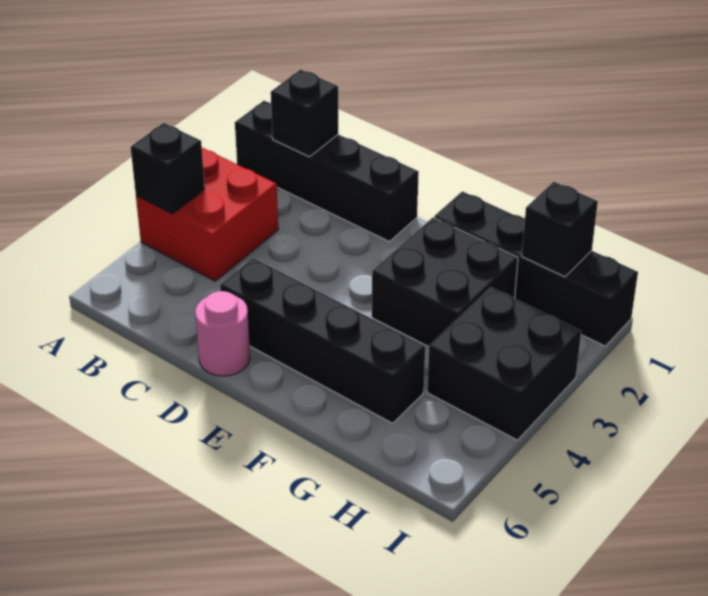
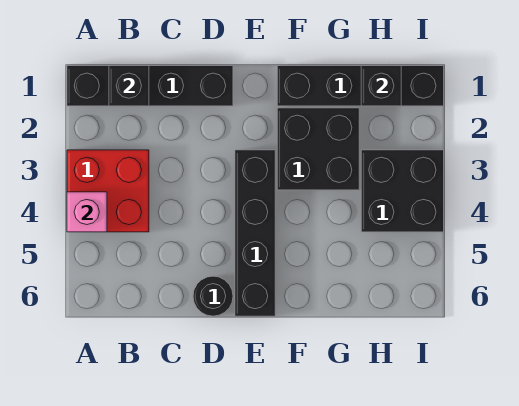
black brick A4 level 2 -> pink brick A4 level 2
black brick D5:G5 level 1 -> black brick E3:E6 level 1
pink round brick D6 level 1 -> black round brick D6 level 1

